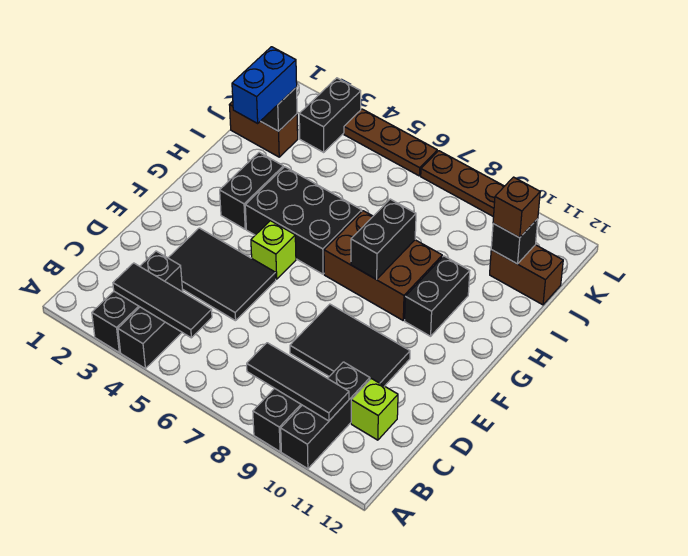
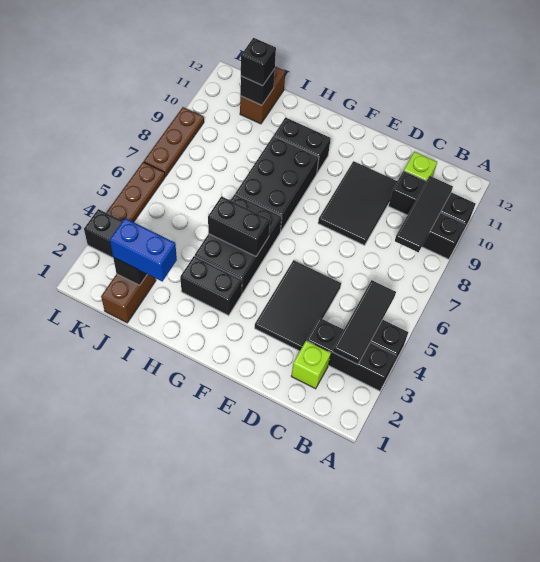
lime brick F5 level 1 -> lime brick C2 level 1
brown brick G7:H9 level 1 -> black brick G7:H9 level 1
black brick G8:H8 level 2 -> black brick G5:H5 level 2
brown brick J11 level 3 -> black brick J11 level 3

